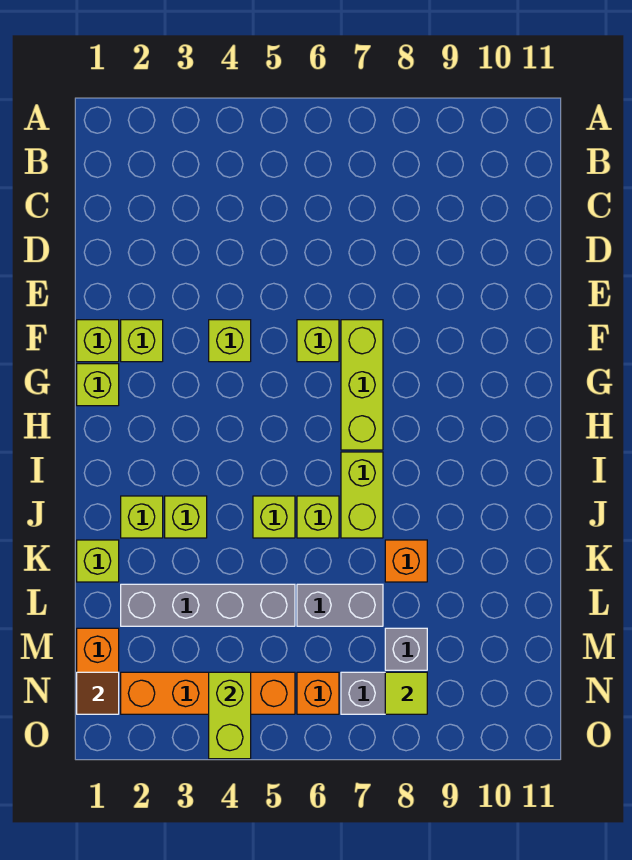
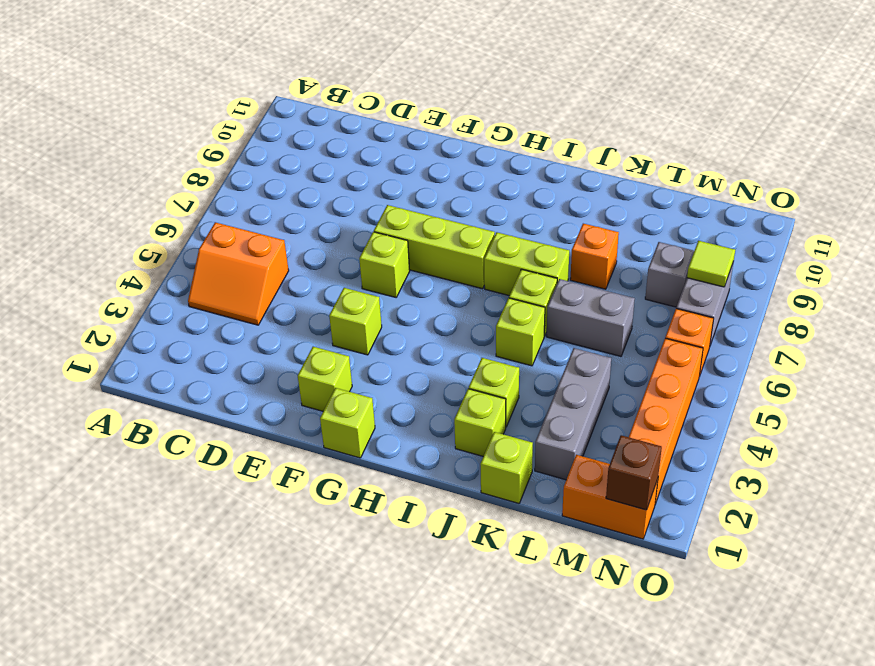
none -> orange slope B4:C5 level 1 top 5
lime brick F1 level 1 -> none
grey brick L2:L5 level 1 -> grey brick L2:L4 level 1
grey brick L6:L7 level 1 -> grey brick K6:L6 level 1
brown tile N1 level 2 -> brown brick N1 level 2
lime brick N4:O4 level 2 -> none

